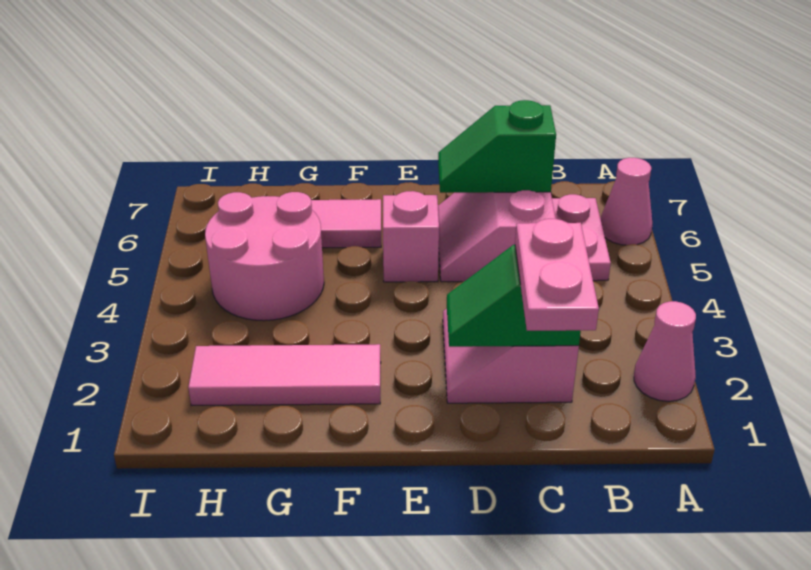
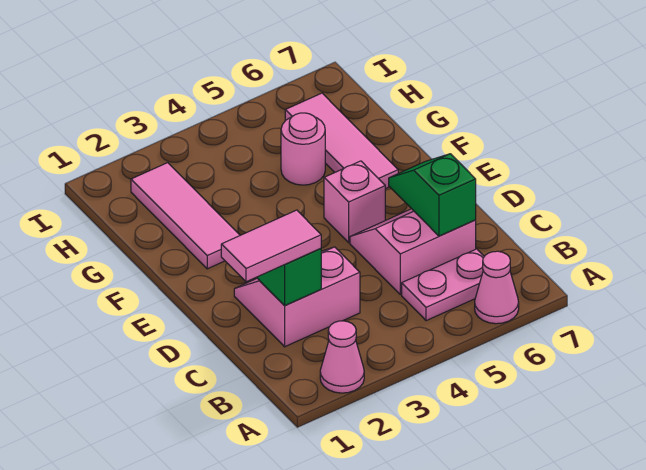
pink plate C1:C2 level 3 -> pink tile C1:C2 level 3
pink round brick G4:H5 level 1 -> pink round brick G5 level 1

